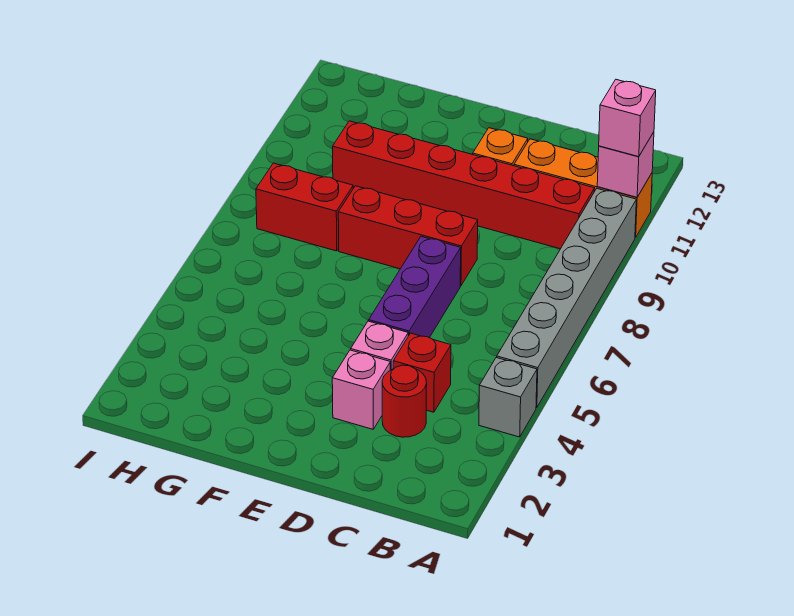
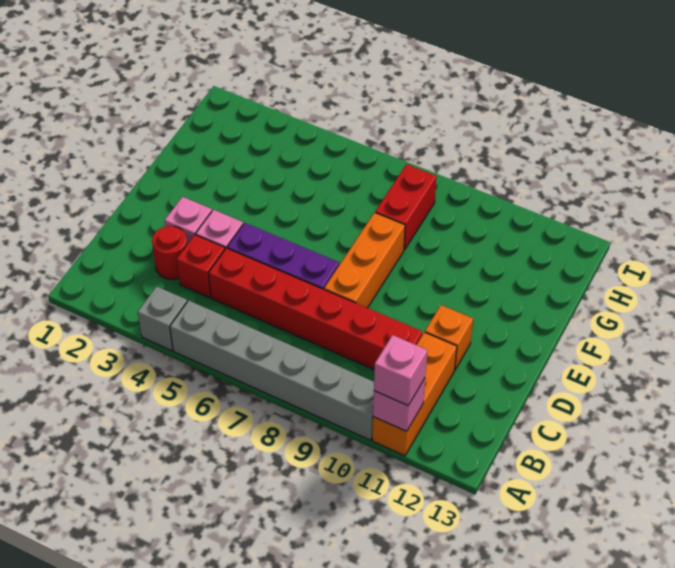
red brick B10:G10 level 1 -> red brick C5:C10 level 1
red brick D8:F8 level 1 -> orange brick D8:F8 level 1

